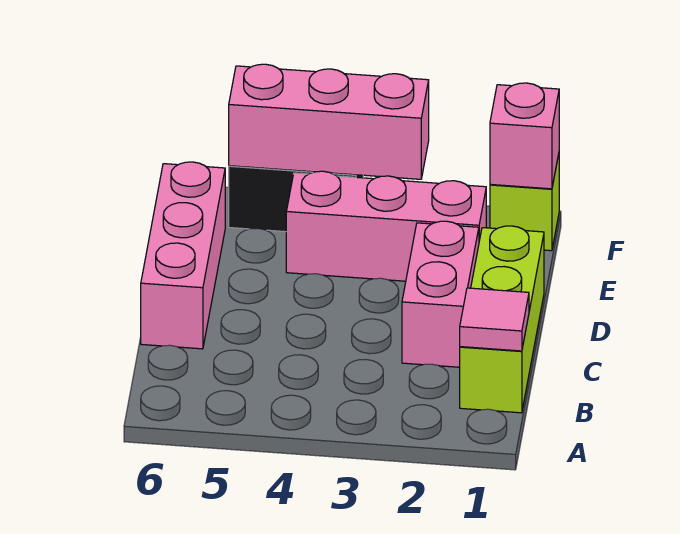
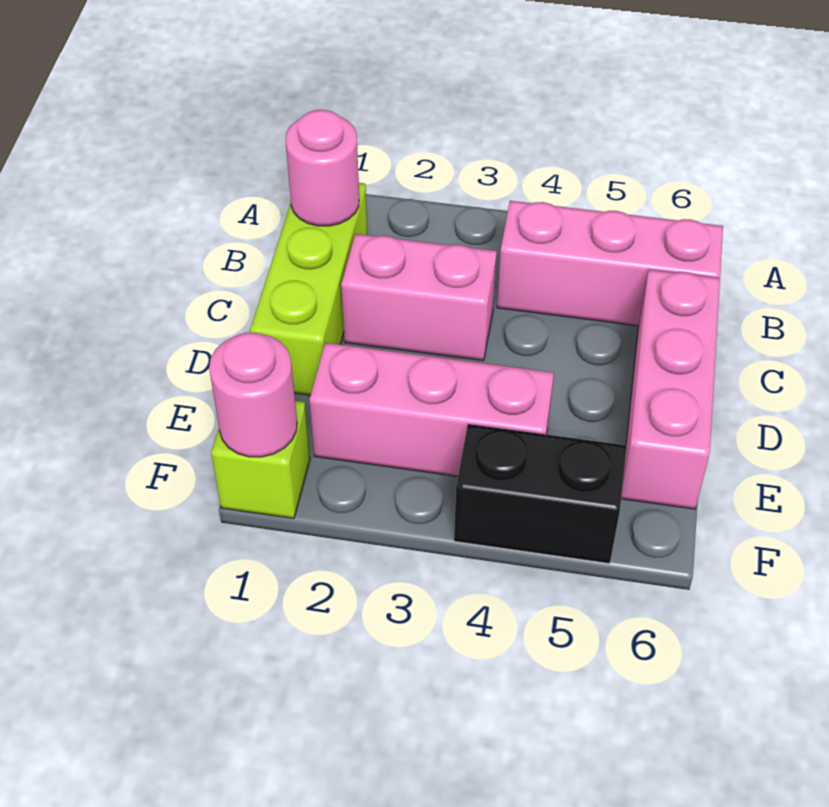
pink tile B1 level 2 -> pink round brick B1 level 2
pink brick C2:D2 level 1 -> pink brick C2:C3 level 1
pink brick F1 level 2 -> pink round brick F1 level 2
pink brick F3:F5 level 2 -> pink brick B4:B6 level 1

